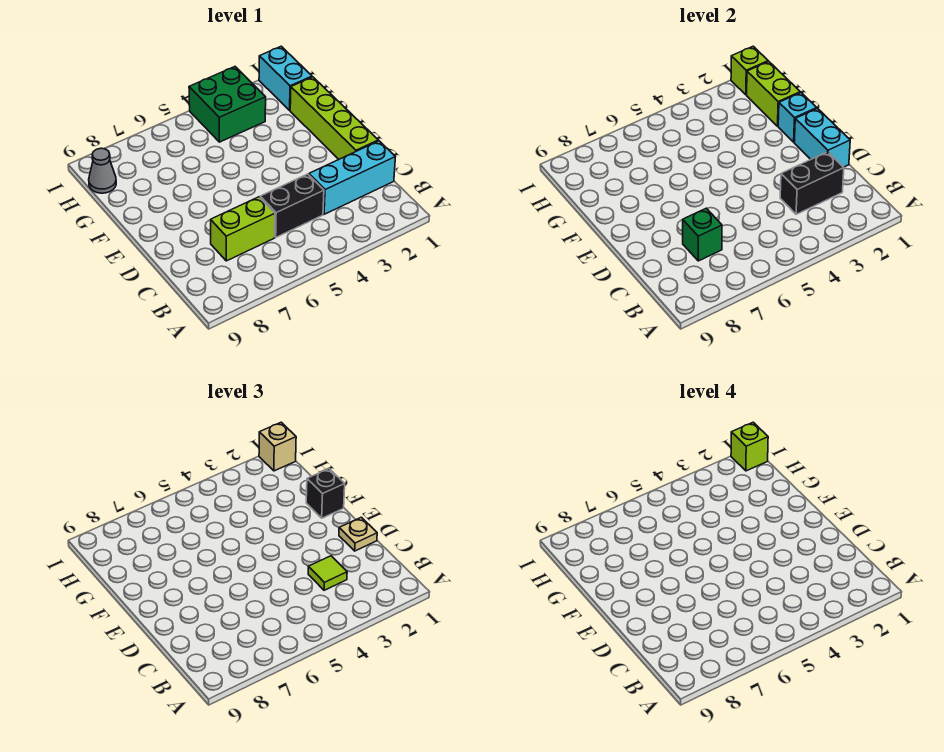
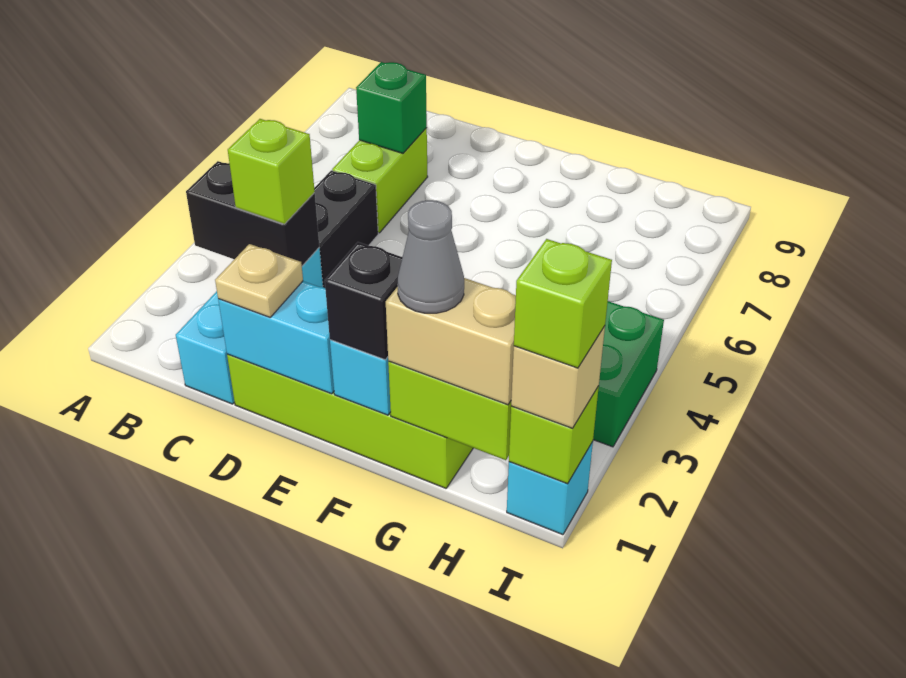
black brick C2:C3 level 2 -> black brick B3:C3 level 2
lime tile C3 level 3 -> lime brick C3 level 3
none -> tan brick G1:H1 level 3
cyan brick H1:I1 level 1 -> cyan brick I1 level 1
grey cone H9 level 1 -> grey cone G1 level 4

